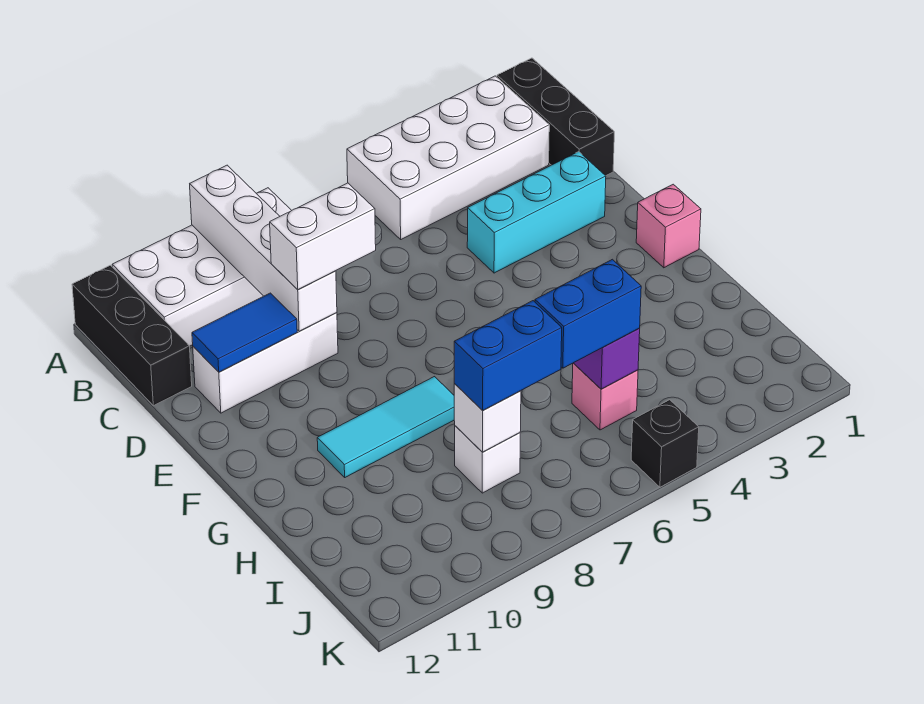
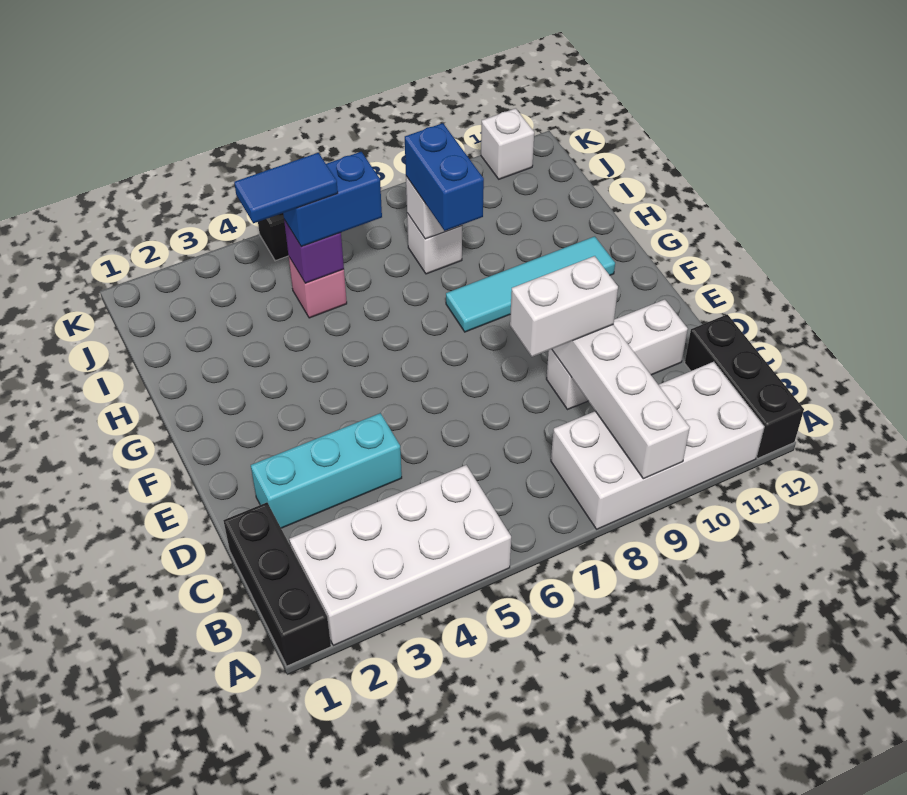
blue tile D10:D11 level 2 -> blue tile I4:I5 level 4
pink brick F1 level 1 -> none
cyan tile G8:G10 level 1 -> cyan tile G8:G11 level 1
blue brick I7:I8 level 3 -> blue brick H8:I8 level 3
none -> white brick K11 level 1

